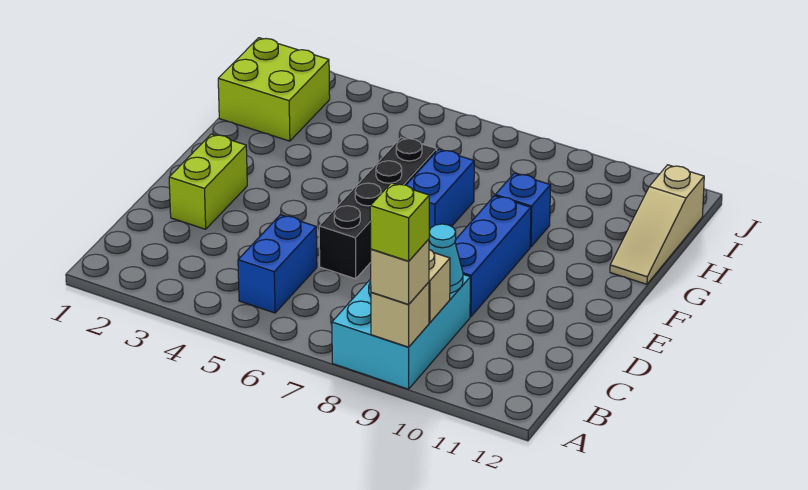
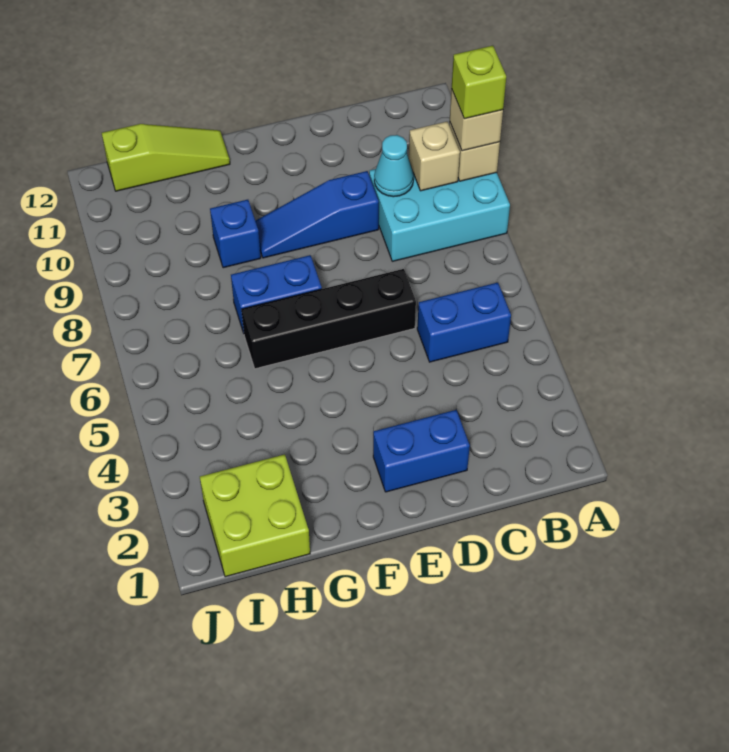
lime brick D2:E2 level 1 -> blue brick D2:E2 level 1
blue brick D9:F9 level 1 -> blue slope D9:F9 level 1 top D
tan slope G12:I12 level 1 top I -> lime slope G12:I12 level 1 top I

